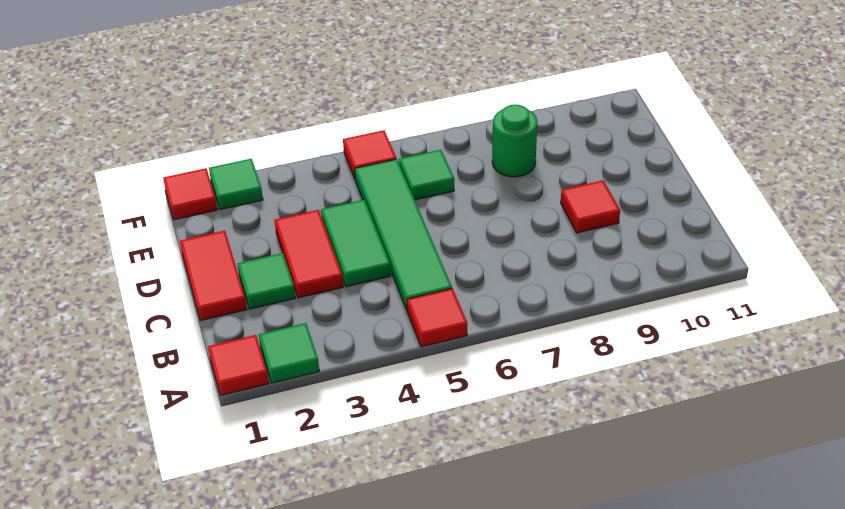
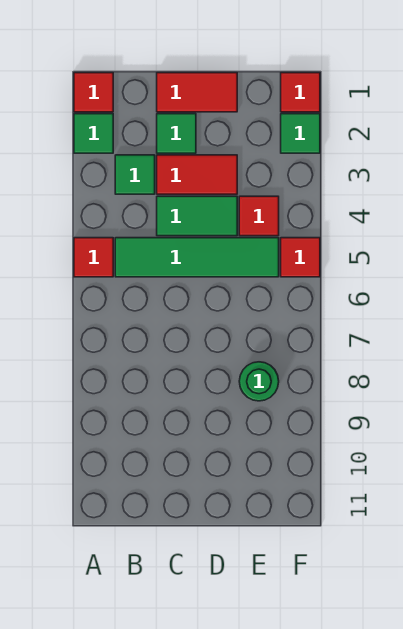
red tile C9 level 1 -> red tile E4 level 1
green tile E6 level 1 -> green tile B3 level 1

